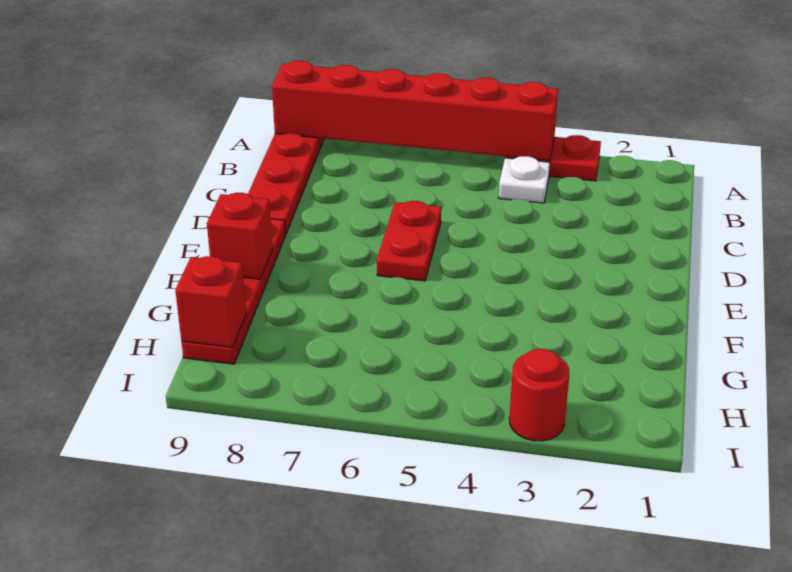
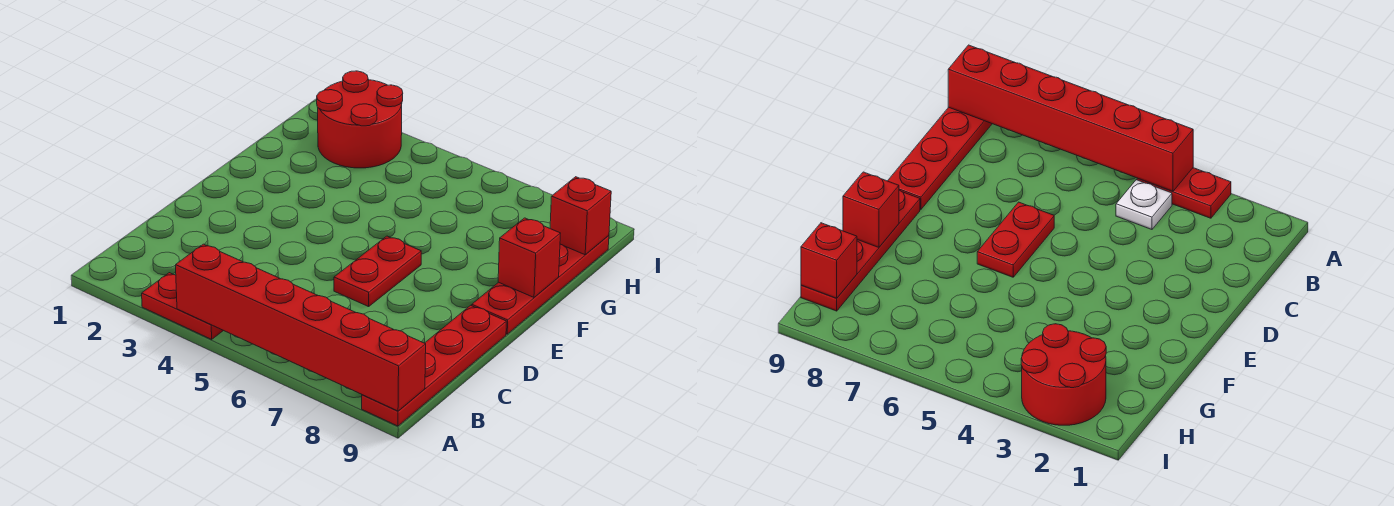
red round brick I3 level 1 -> red round brick H2:I3 level 1

